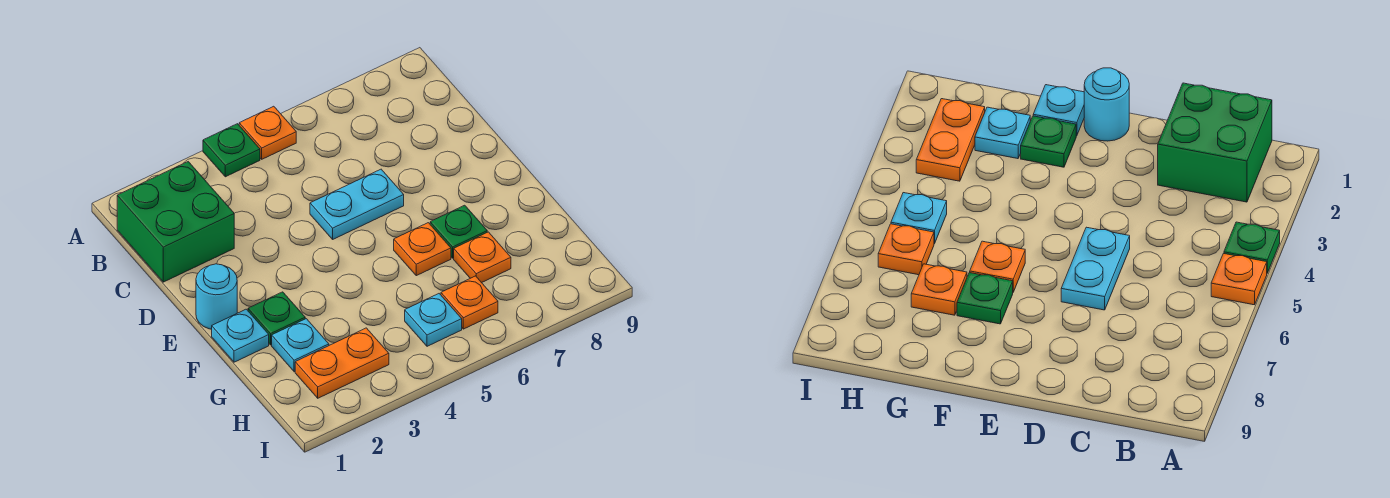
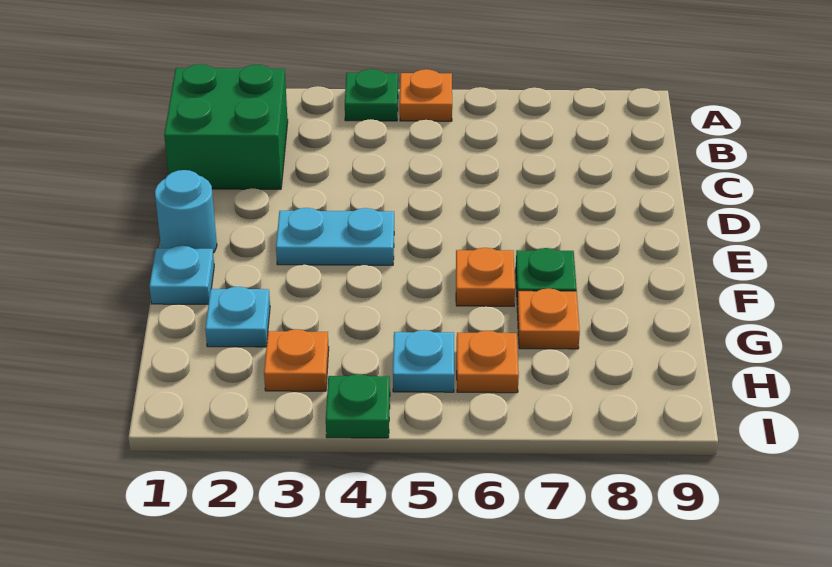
cyan plate D5:D6 level 1 -> cyan plate E3:E4 level 1
green plate F2 level 1 -> green plate I4 level 1
orange plate H2:H3 level 1 -> orange plate H3 level 1

